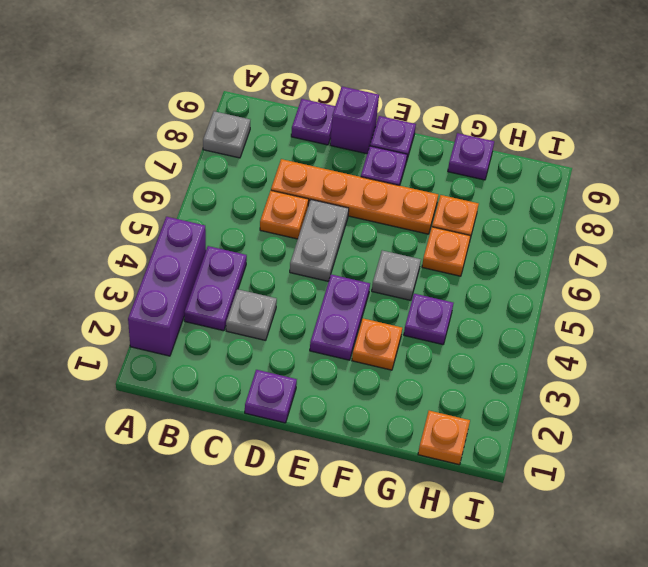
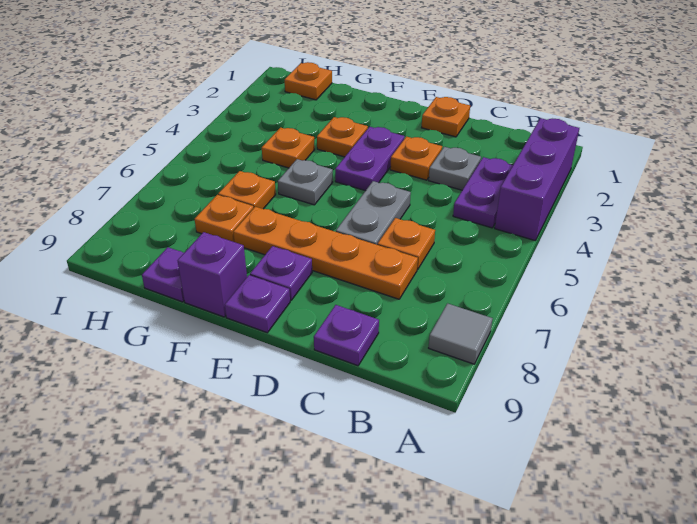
grey plate A8 level 1 -> grey tile A8 level 1
purple plate D1 level 1 -> orange plate D1 level 1
none -> orange plate D3 level 1
purple brick D9 level 1 -> purple brick F9 level 1
purple plate G4 level 1 -> orange plate G4 level 1

